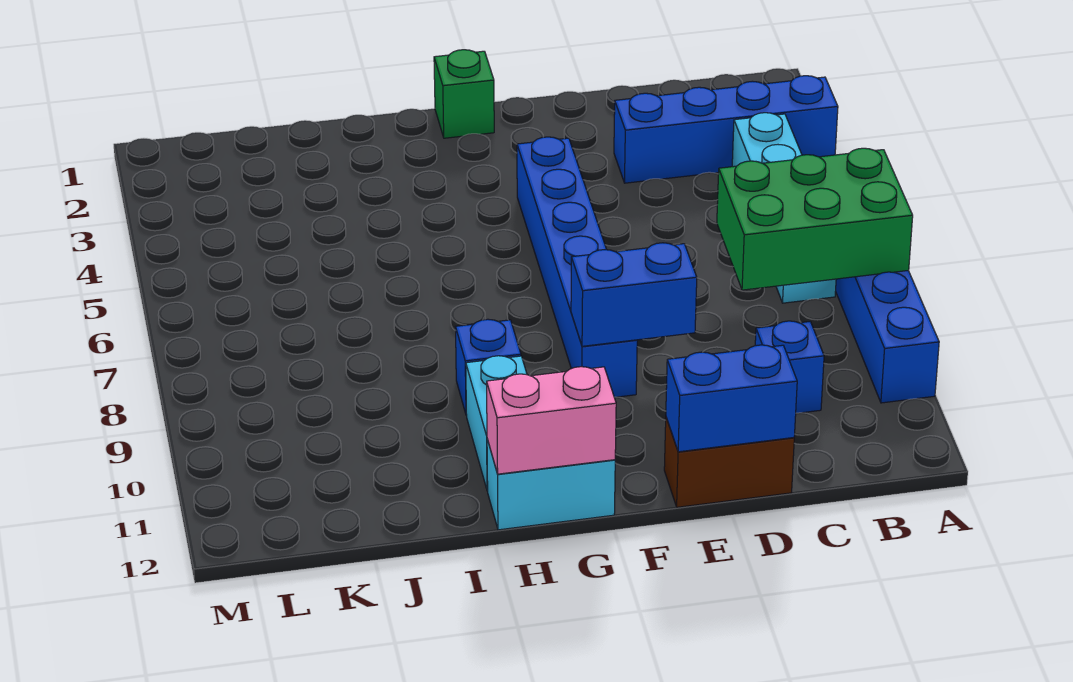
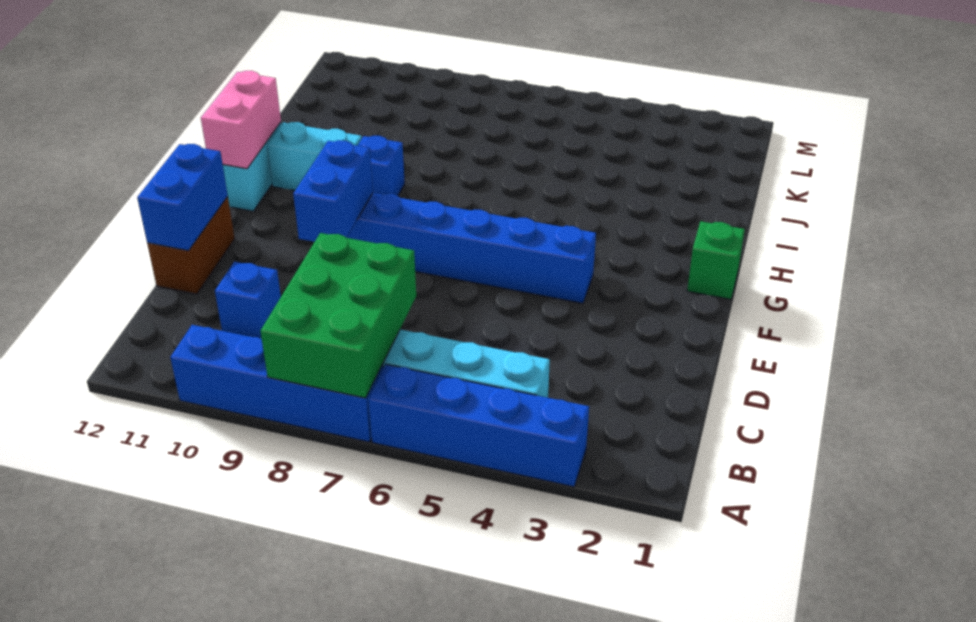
blue brick A3:D3 level 1 -> blue brick A3:A6 level 1

